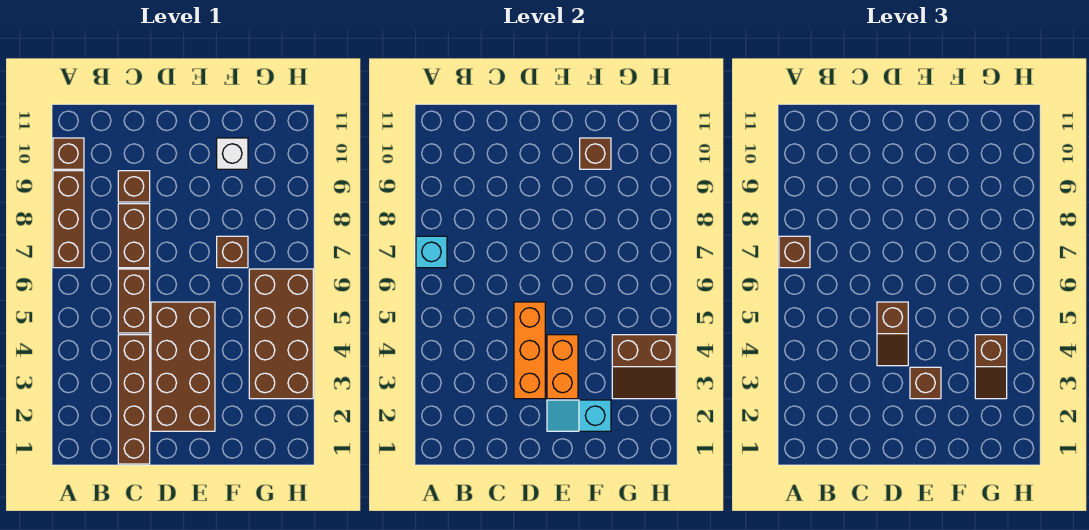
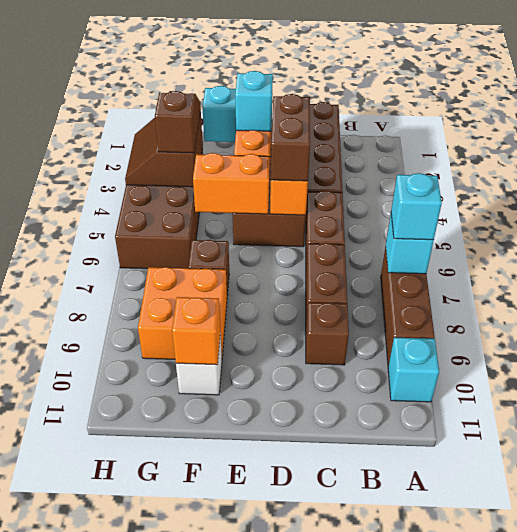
brown brick A7 level 3 -> cyan brick A7 level 3
brown brick A10 level 1 -> cyan brick A10 level 1
brown slope D4:D5 level 3 top 5 -> brown brick D4:D5 level 3
brown brick E3 level 3 -> cyan brick E3 level 3
none -> orange brick E5:F5 level 2
none -> orange brick F8:G9 level 1
brown brick F10 level 2 -> orange brick F10 level 2
brown slope G3:H4 level 2 top 4 -> brown slope G3:H4 level 2 top G

